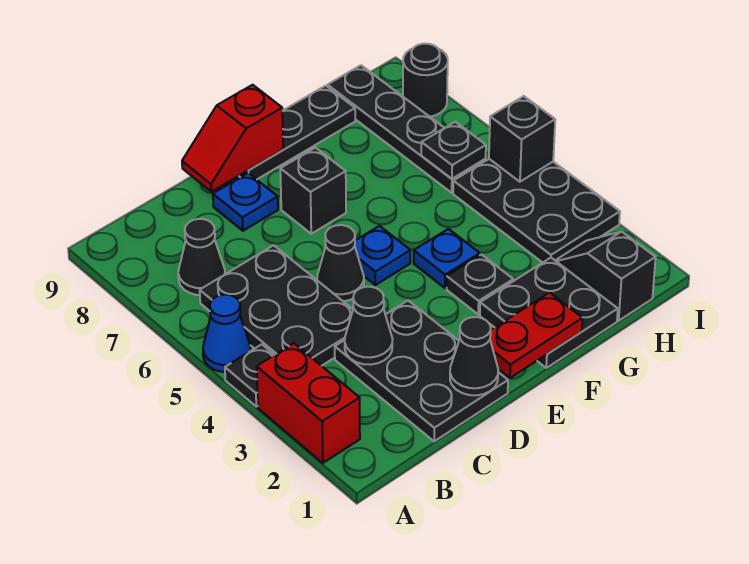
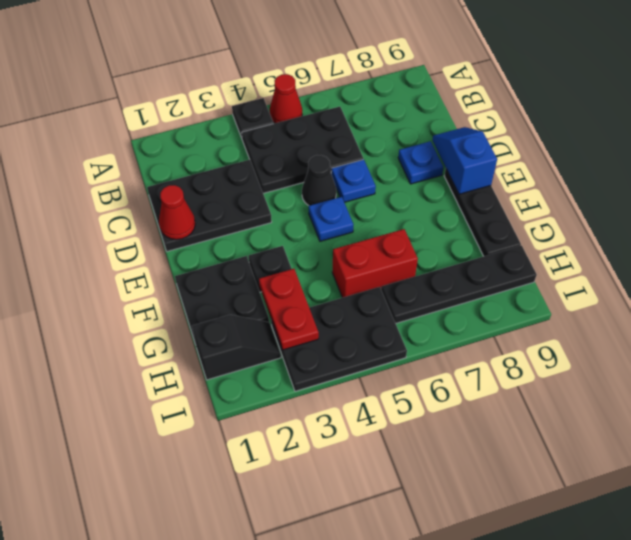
red brick A2:A3 level 1 -> red brick G5:G6 level 1
blue cone A5 level 1 -> red cone A5 level 1
black cone B7 level 1 -> none
black cone C3 level 2 -> none
black cone D1 level 2 -> red cone D1 level 2
red slope D9:E9 level 2 top E -> blue slope D9:E9 level 2 top E
red plate E1:F1 level 2 -> red plate G3:H3 level 2
black brick E7 level 1 -> none
blue plate F4 level 1 -> blue plate D6 level 1
black plate H6 level 2 -> none
black brick I5 level 2 -> none
black round brick I8 level 1 -> none

